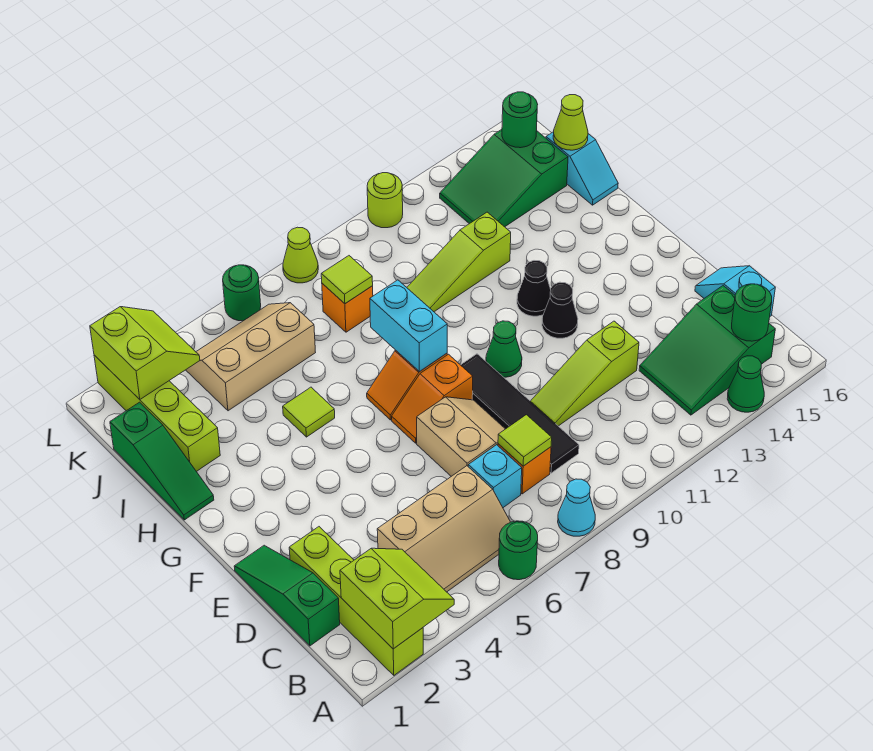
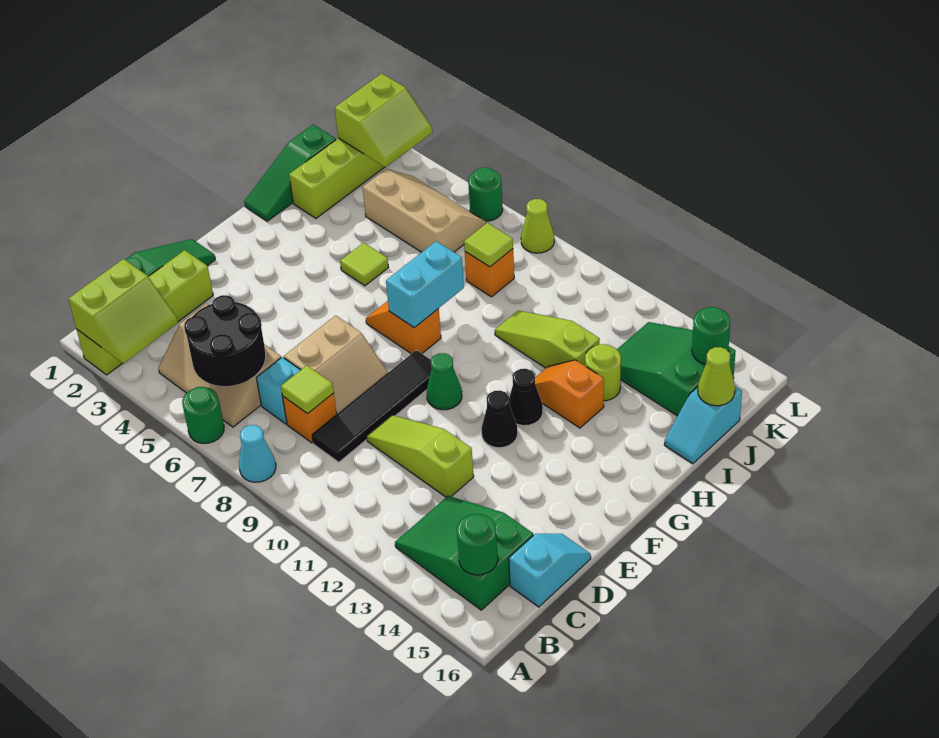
green cone A14 level 1 -> none
none -> black round brick B5:C6 level 2
orange slope F7:F8 level 1 top 8 -> orange slope H12:H13 level 1 top 13
lime round brick L11 level 1 -> lime round brick I13 level 1

